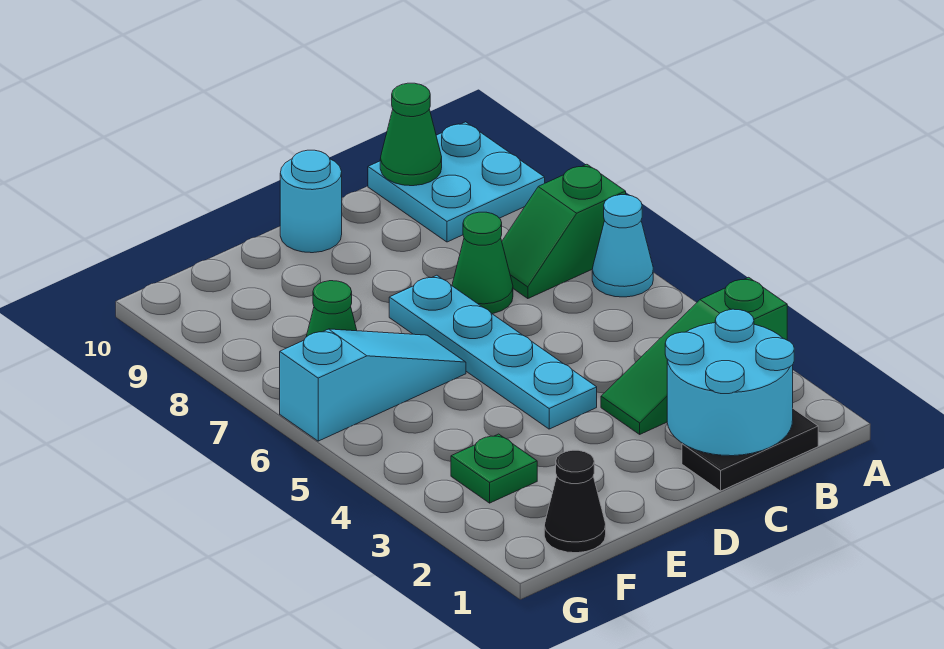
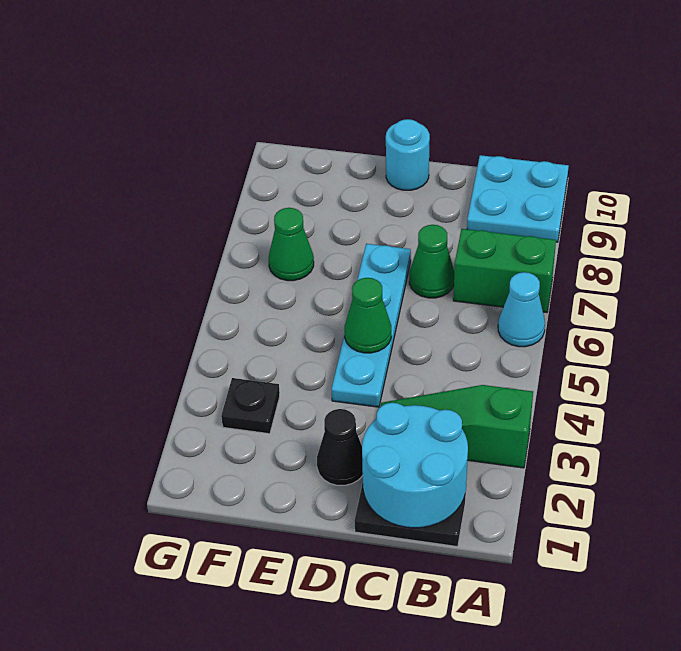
green slope A7:B7 level 1 top A -> green brick A7:B7 level 1
green cone B10 level 2 -> green cone D5 level 2
cyan slope E6:G6 level 1 top G -> none
black cone F1 level 1 -> black cone D2 level 1
green plate F3 level 1 -> black plate F3 level 1

